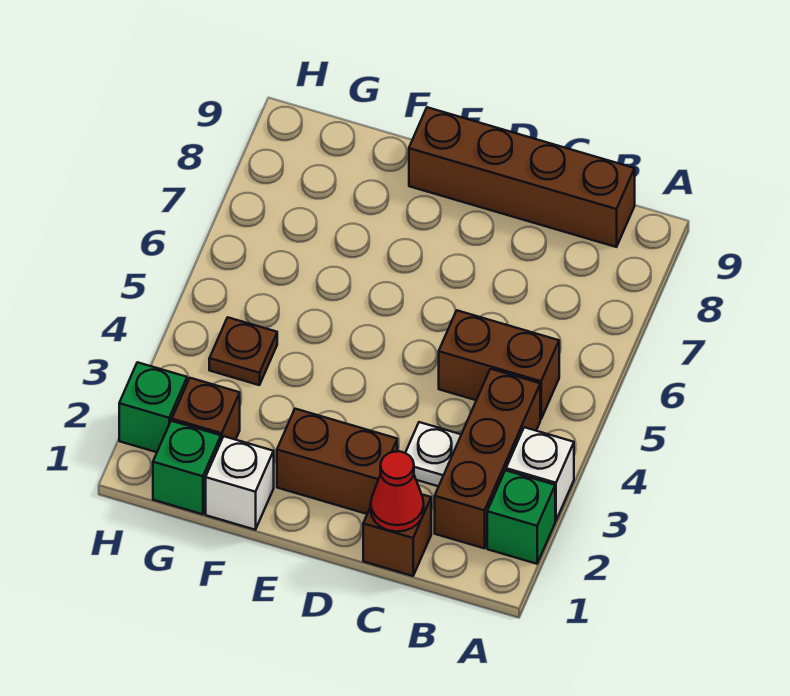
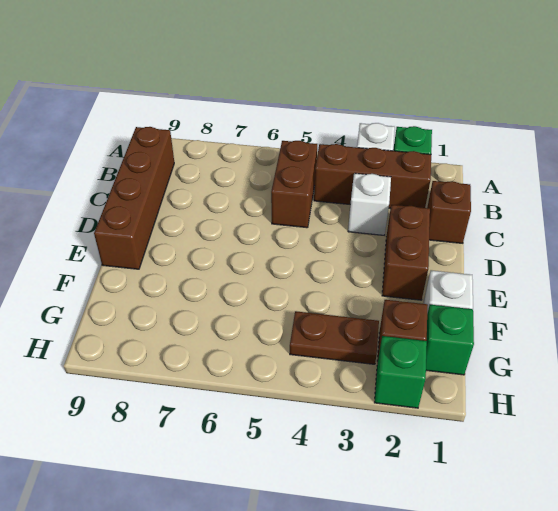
red cone C1 level 2 -> none
white plate C3 level 1 -> white brick C3 level 1
brown plate G4 level 1 -> brown plate G3:G4 level 1

